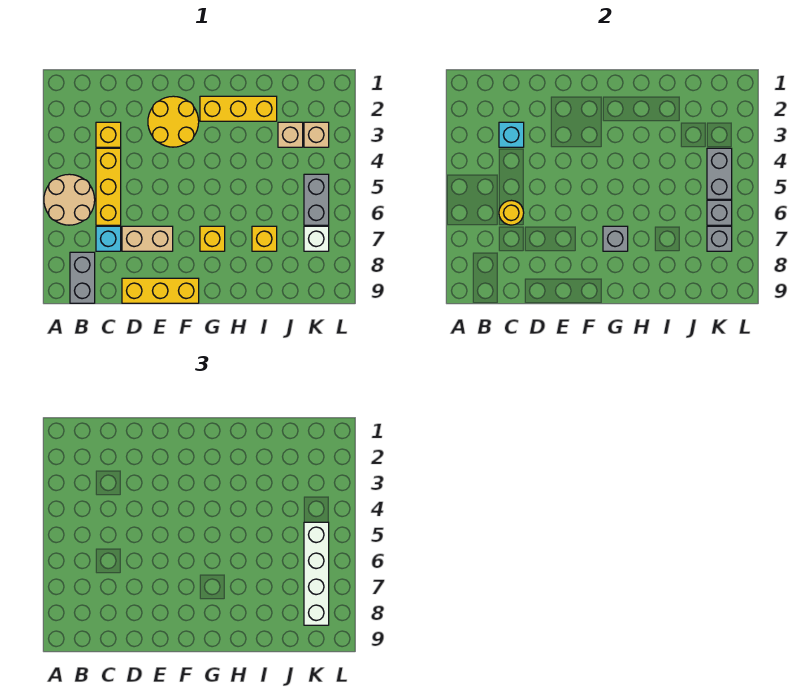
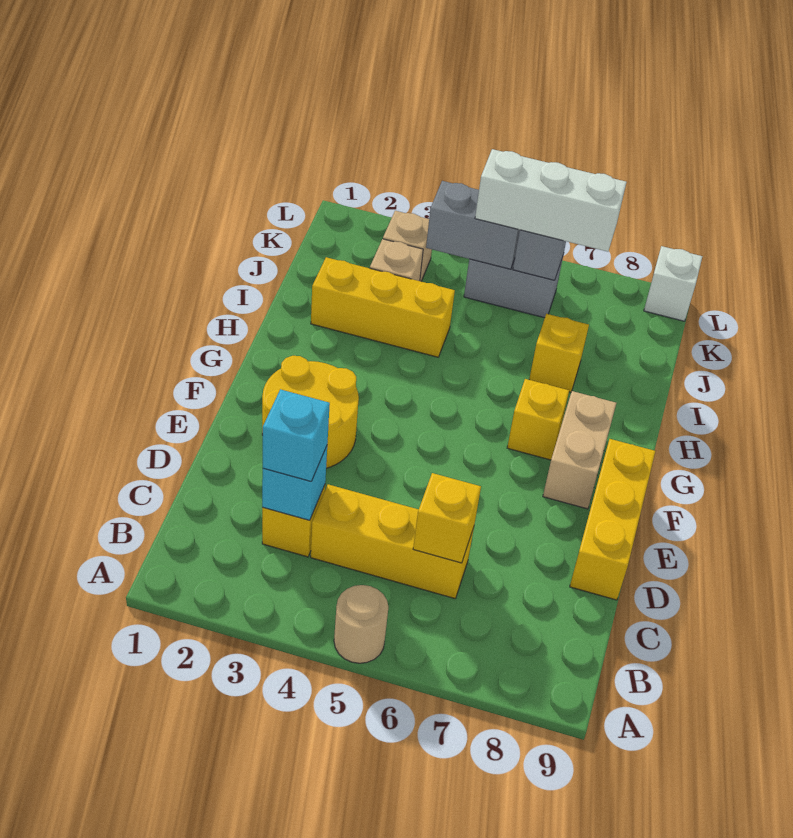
tan round brick A5:B6 level 1 -> tan round brick A5 level 1
grey brick B8:B9 level 1 -> none
yellow round brick C6 level 2 -> yellow brick C6 level 2
cyan brick C7 level 1 -> cyan brick C3 level 3
tan brick D7:E7 level 1 -> tan brick F8:G8 level 1
yellow brick G2:I2 level 1 -> yellow brick I2:I4 level 1
grey brick G7 level 2 -> none
white brick K5:K8 level 3 -> white brick K5:K7 level 3
white brick K7 level 1 -> white brick L9 level 1
grey brick K7 level 2 -> none

